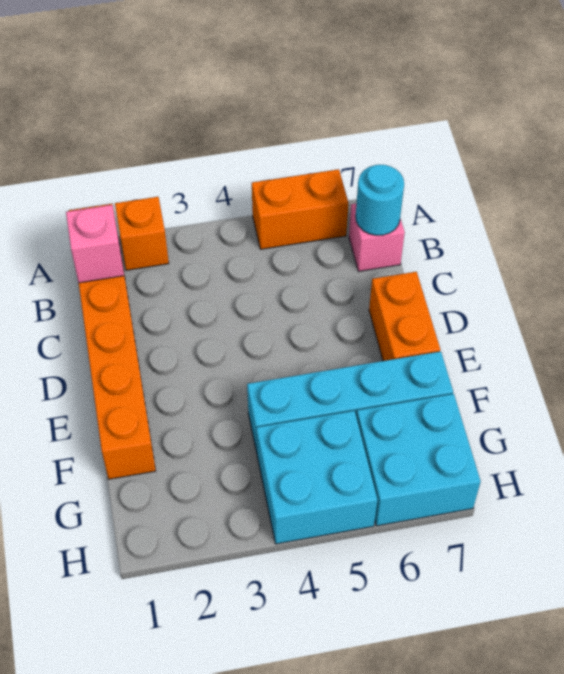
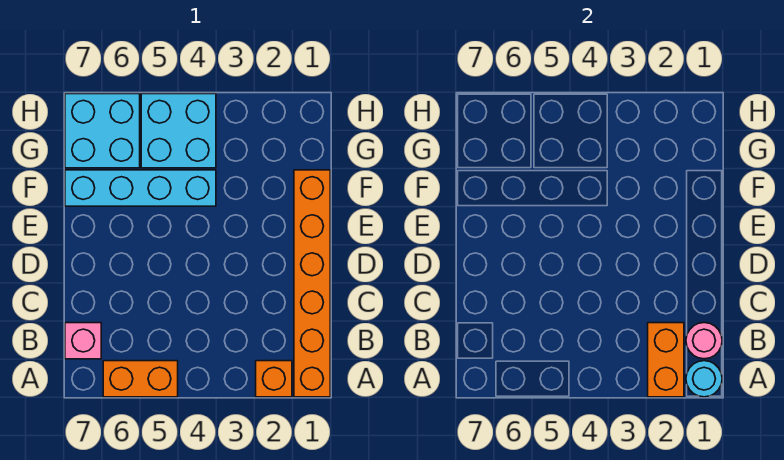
pink brick B1 level 2 -> pink round brick B1 level 2
cyan round brick B7 level 2 -> cyan round brick A1 level 2
orange brick D7:E7 level 1 -> orange brick A2:B2 level 2

